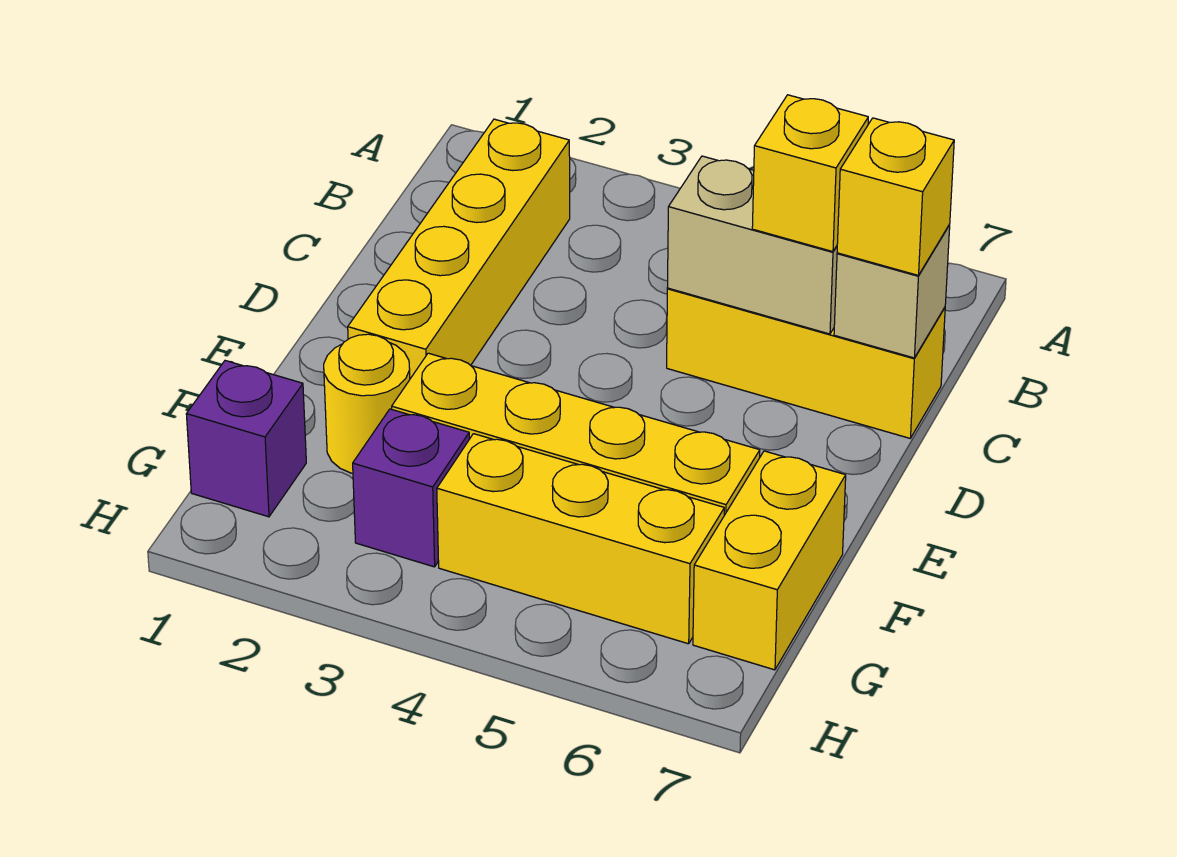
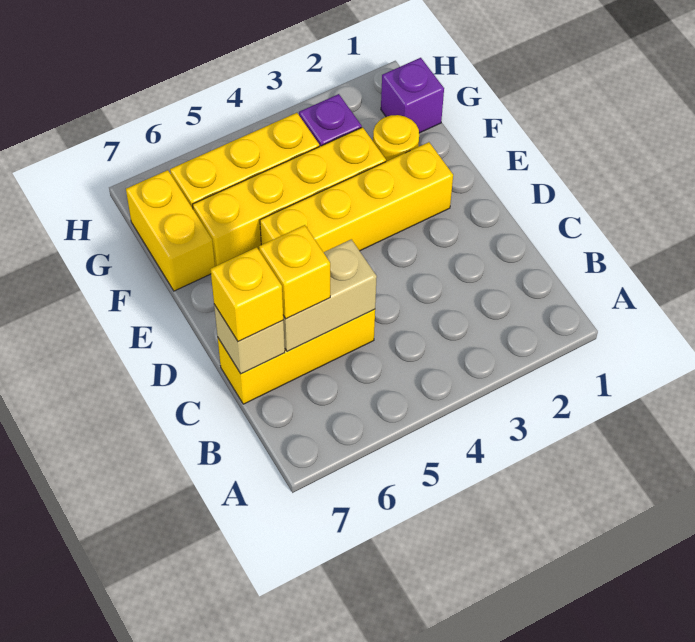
yellow brick B2:E2 level 1 -> yellow brick E2:E5 level 1

